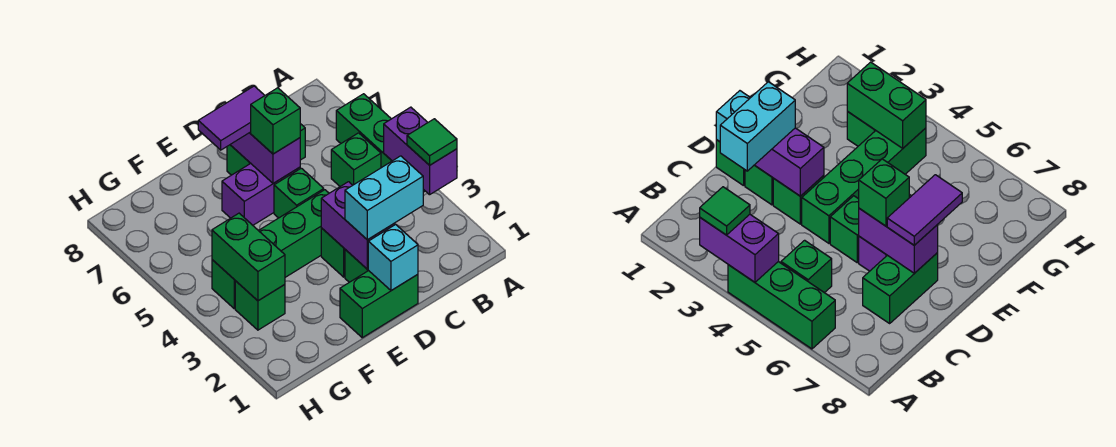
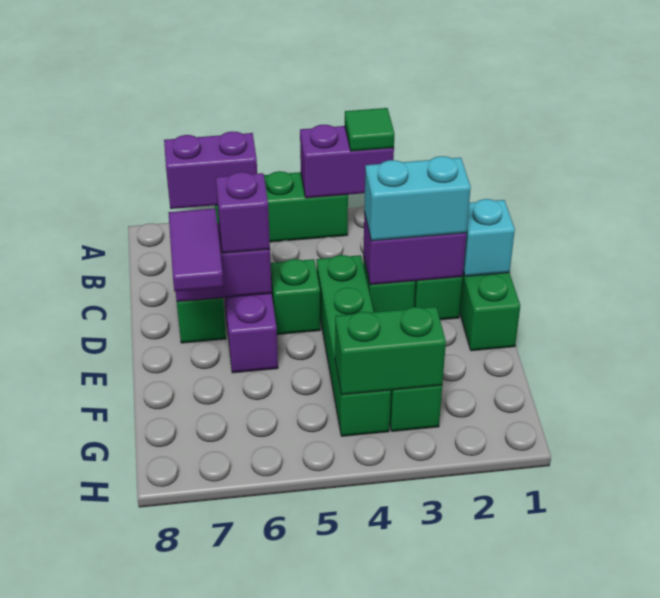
none -> purple brick A6:A7 level 2
green brick B5 level 1 -> none
cyan brick C2:D2 level 3 -> cyan brick D2:D3 level 3
green brick D6 level 3 -> purple brick D6 level 3

